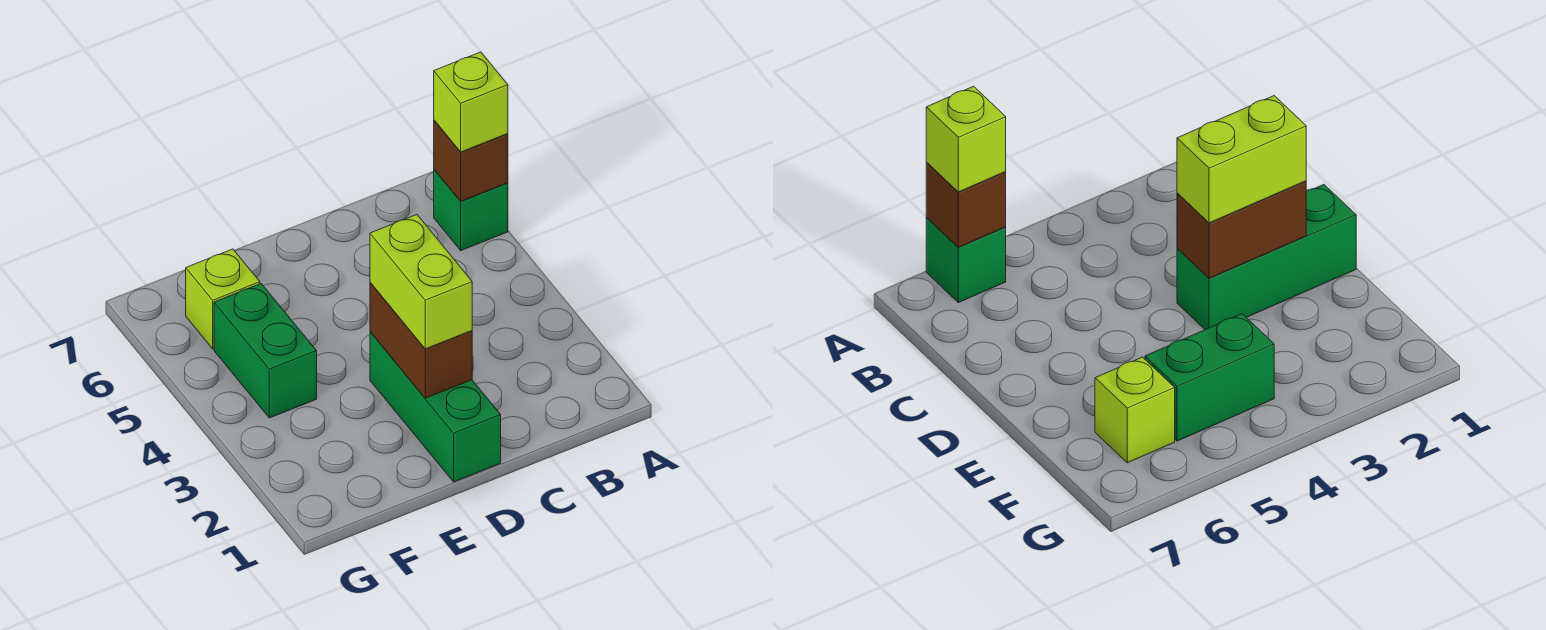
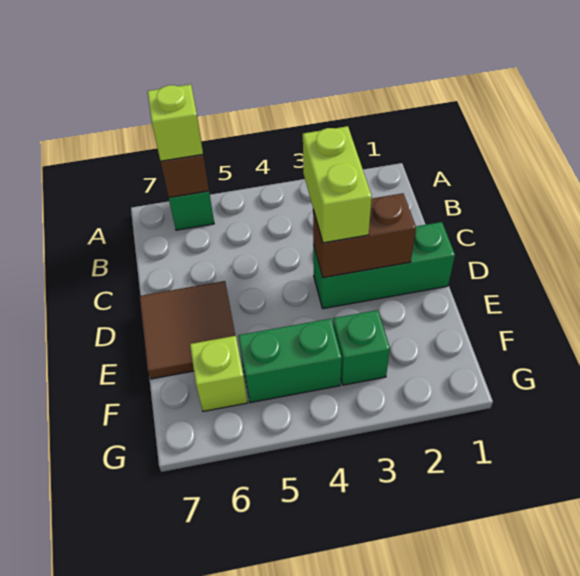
lime brick D2:D3 level 3 -> lime brick C3:D3 level 3
none -> brown tile D6:E7 level 1
none -> green brick F3 level 1

